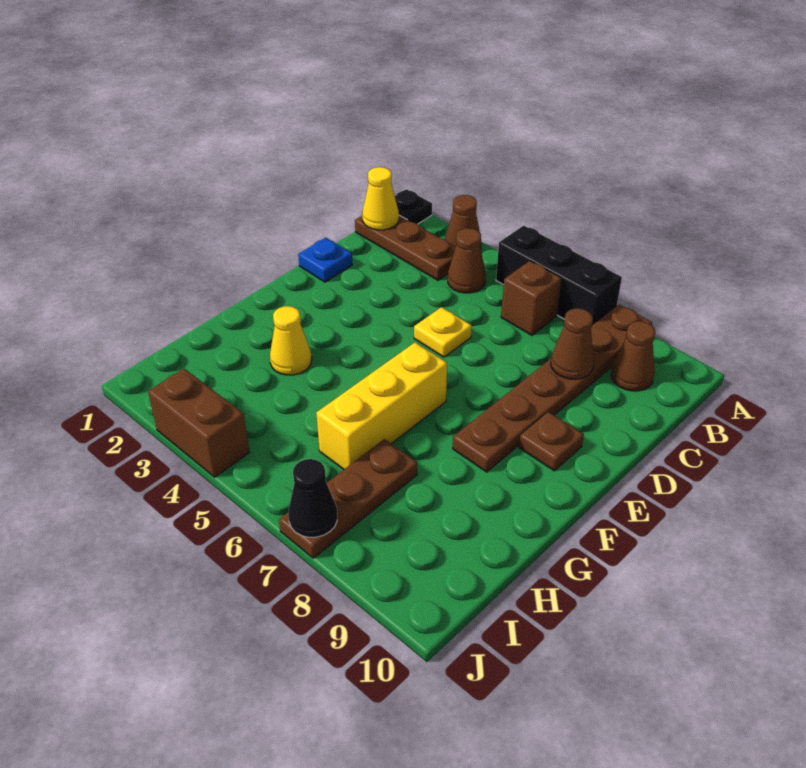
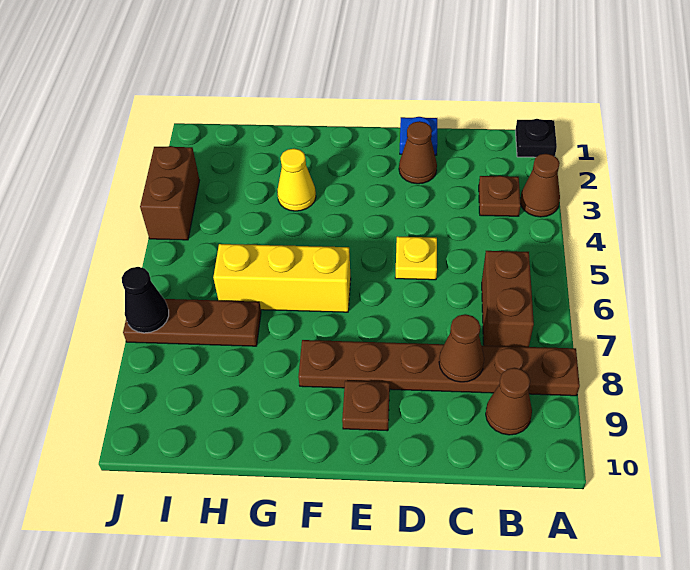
black brick A5:A7 level 1 -> none
brown plate B1:B3 level 1 -> brown plate B3 level 1
yellow cone B1 level 2 -> none
brown cone B4 level 1 -> brown cone D2 level 1
brown brick B6 level 1 -> brown brick B6:B7 level 1

